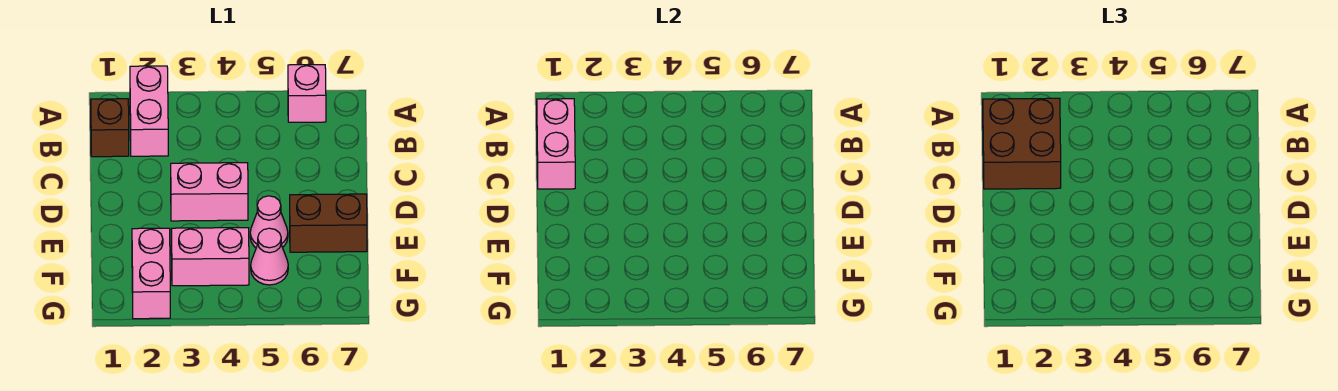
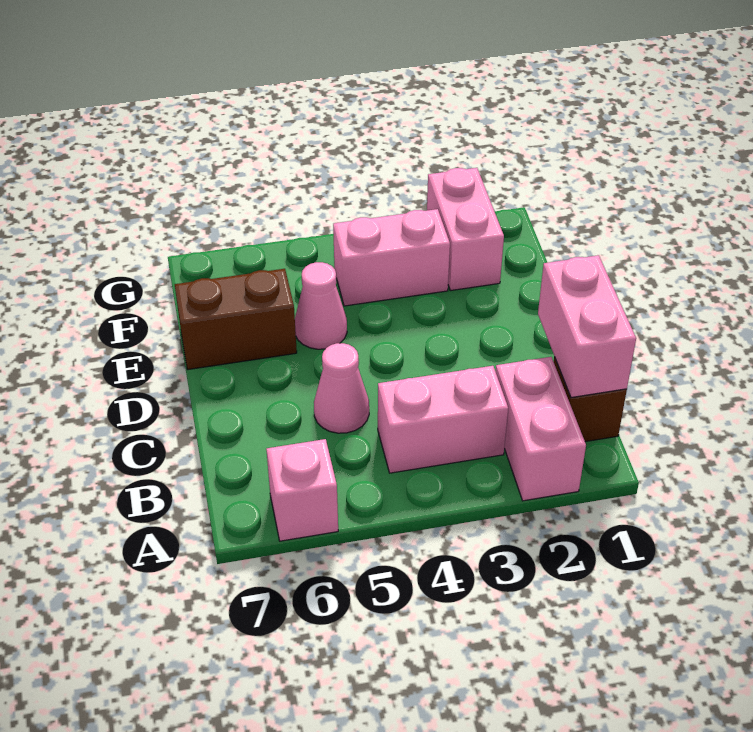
brown brick B1:C2 level 3 -> none
pink brick D3:D4 level 1 -> pink brick B3:B4 level 1
pink cone F5 level 1 -> pink cone C5 level 1

